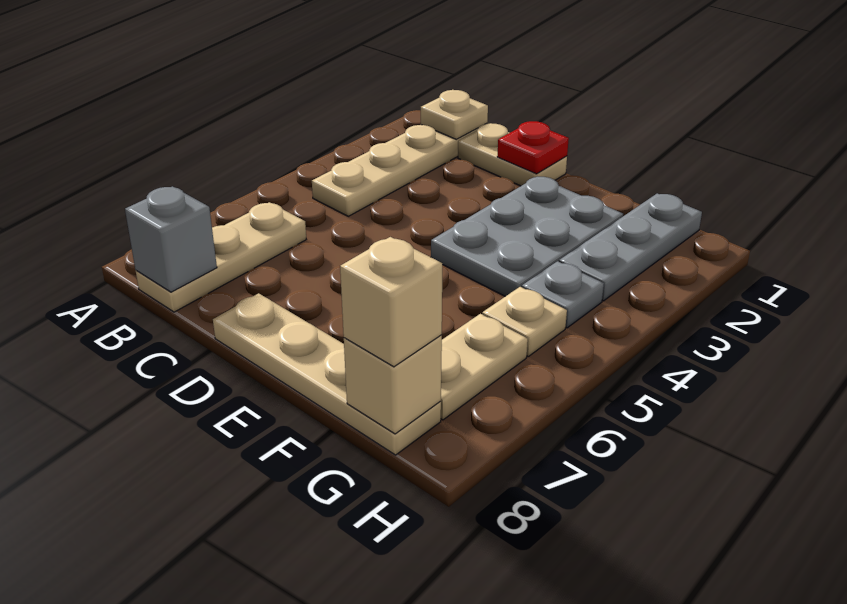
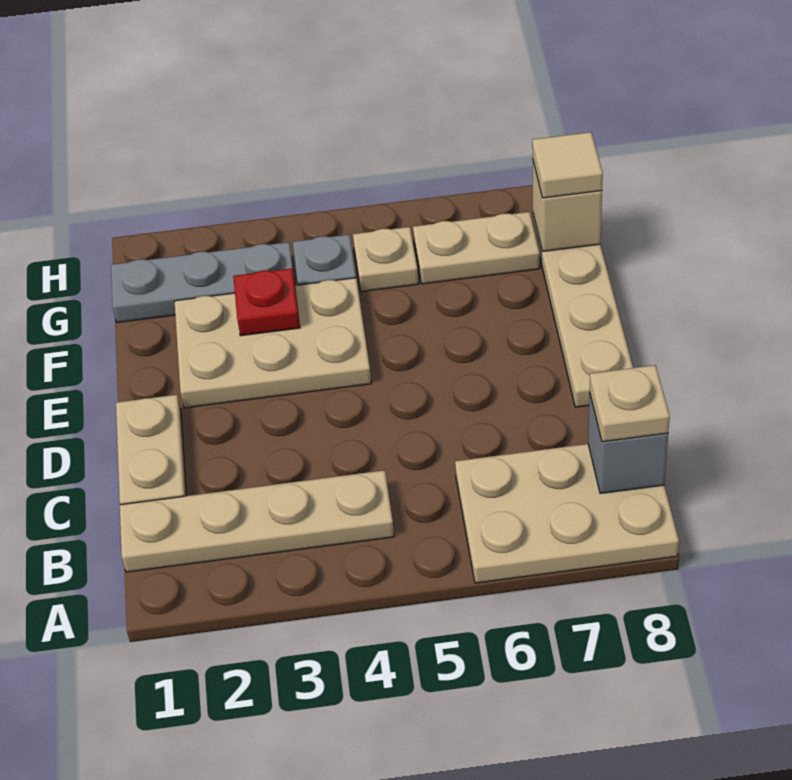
tan plate B1 level 2 -> tan plate B8 level 3
tan plate B6:B8 level 1 -> tan plate A6:B8 level 1
red plate D1 level 2 -> red plate F3 level 2
grey plate E2:F4 level 1 -> tan plate E2:F4 level 1
tan brick G8 level 3 -> tan tile G8 level 3

